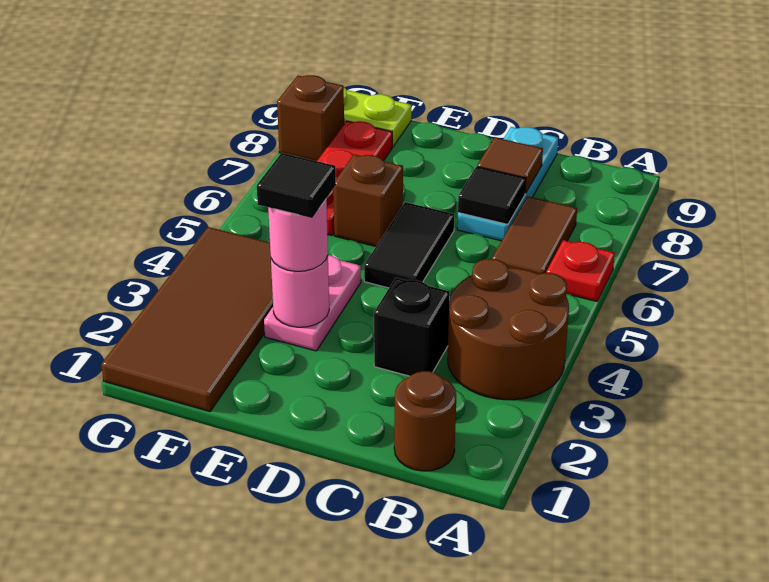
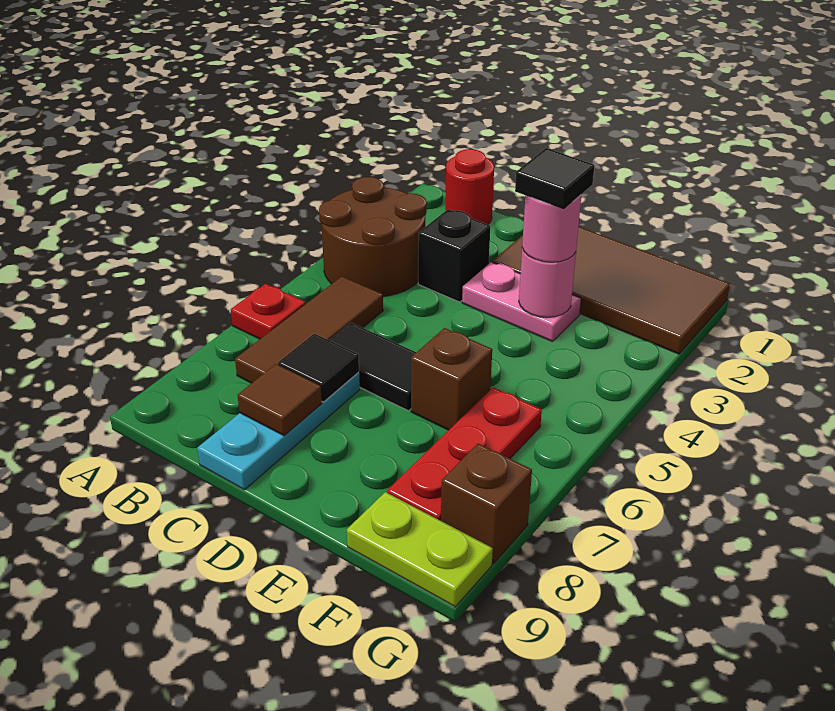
brown round brick B1 level 1 -> red round brick B1 level 1
brown tile B6:B7 level 1 -> brown tile B5:B7 level 1
black tile D5:D6 level 1 -> black tile C6:D6 level 1
pink plate E3:E4 level 1 -> pink plate D3:E3 level 1
brown tile F1:G4 level 1 -> brown tile D1:G2 level 1

